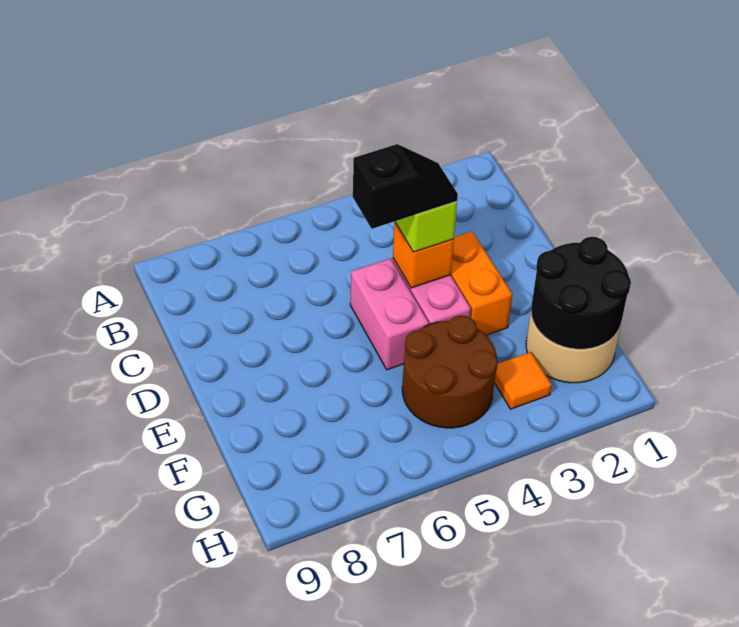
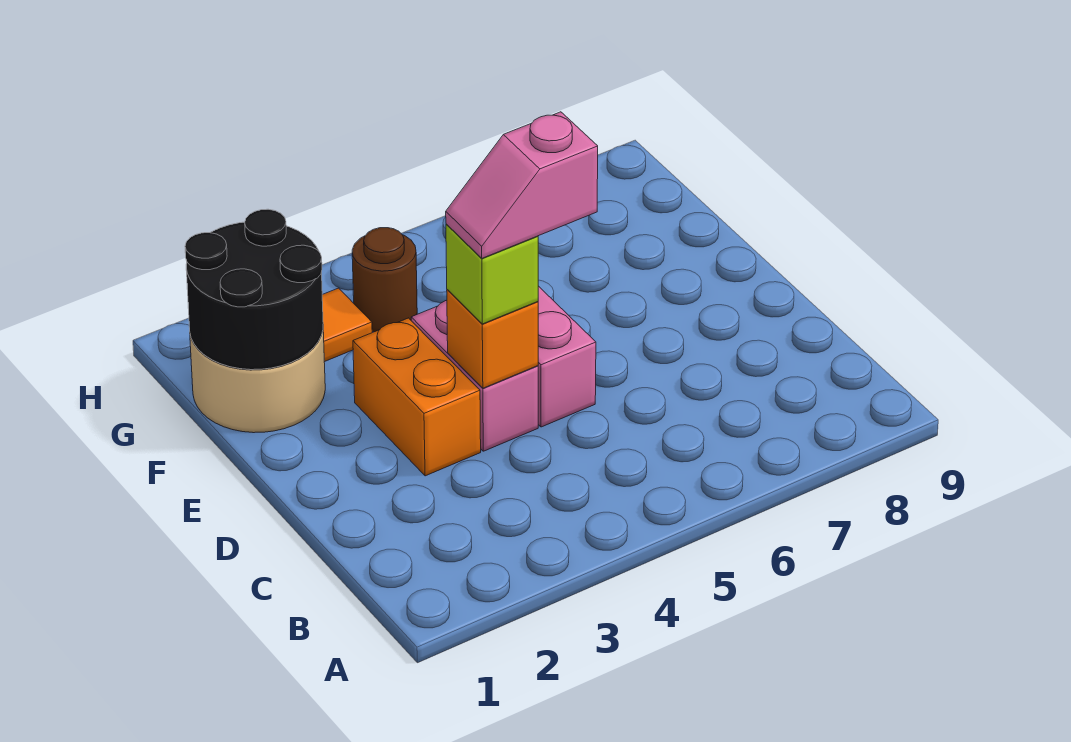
black slope D4:D5 level 4 top 5 -> pink slope D4:D5 level 4 top 5
brown round brick F4:G5 level 1 -> brown round brick G4 level 1

